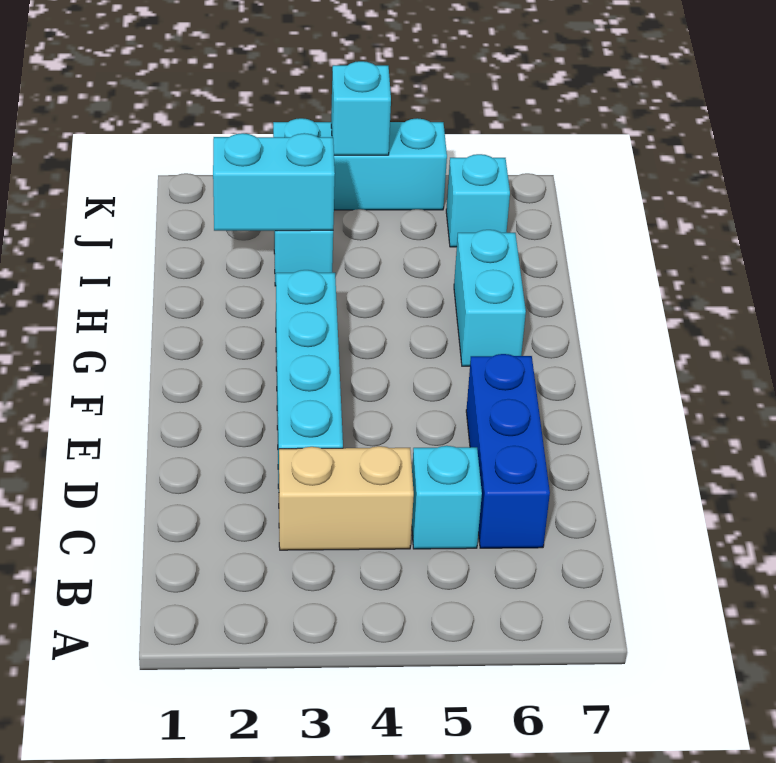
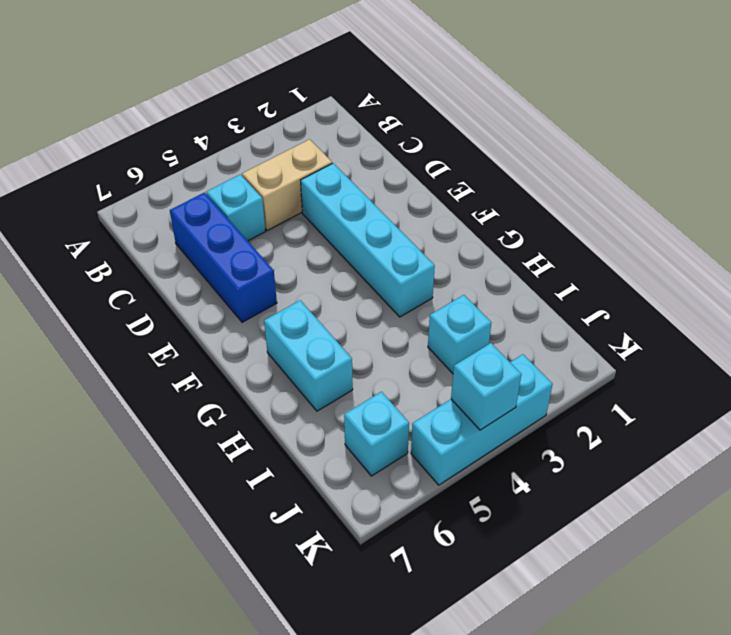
cyan brick I2:I3 level 2 -> none

